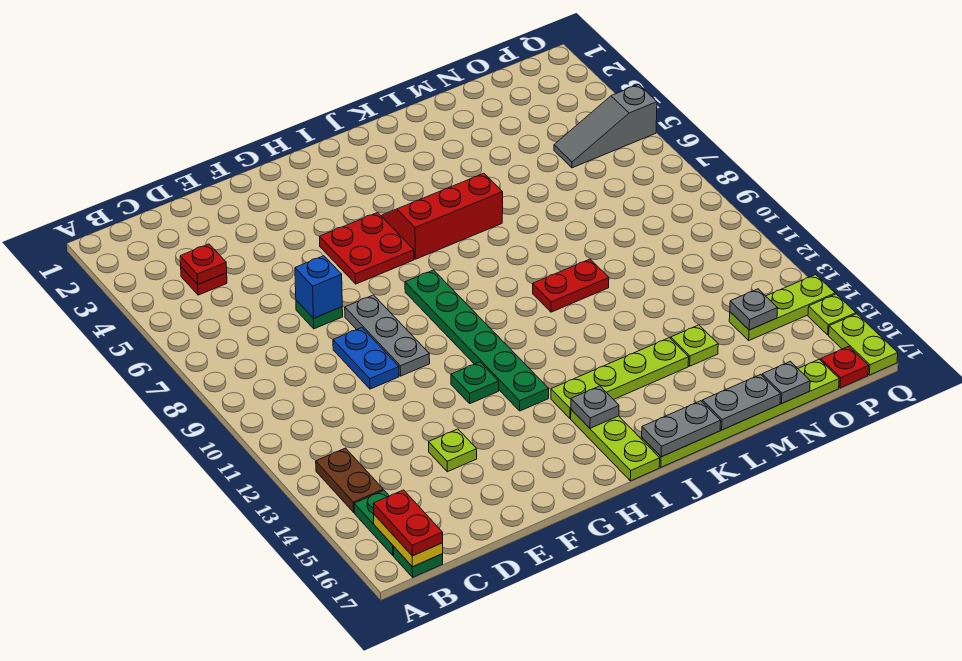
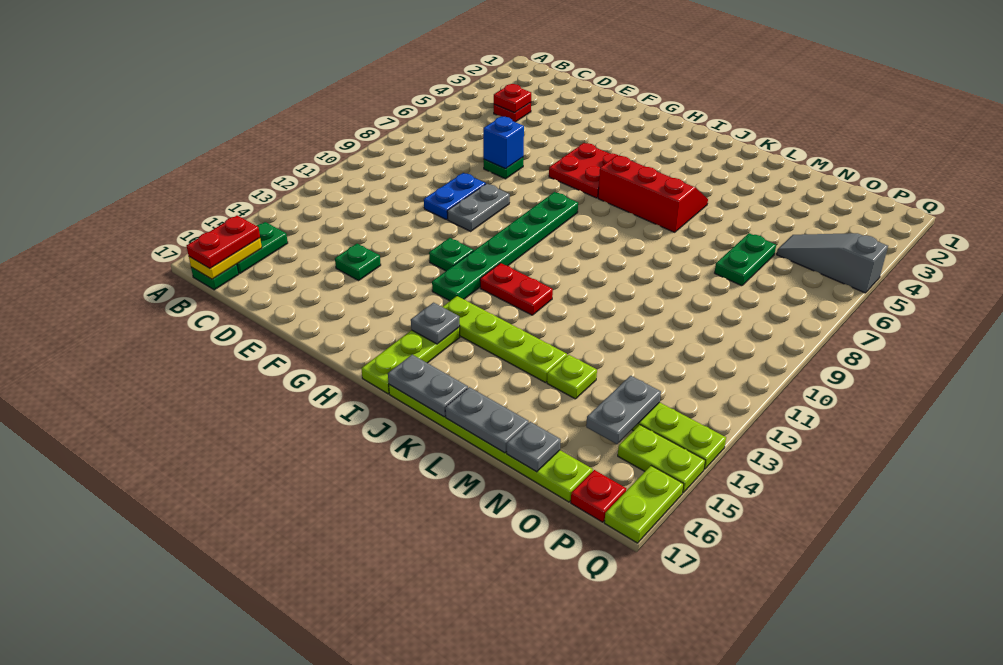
brown plate B13:B14 level 1 -> none
lime plate E14 level 1 -> green plate E14 level 1
grey plate F8:F10 level 1 -> grey plate F9:F10 level 1
red plate K10:L10 level 1 -> red plate I12:J12 level 1
none -> green plate N6:N7 level 1
grey plate O14 level 2 -> grey plate O14:O15 level 2
lime plate Q15 level 1 -> lime plate P15:Q15 level 1

